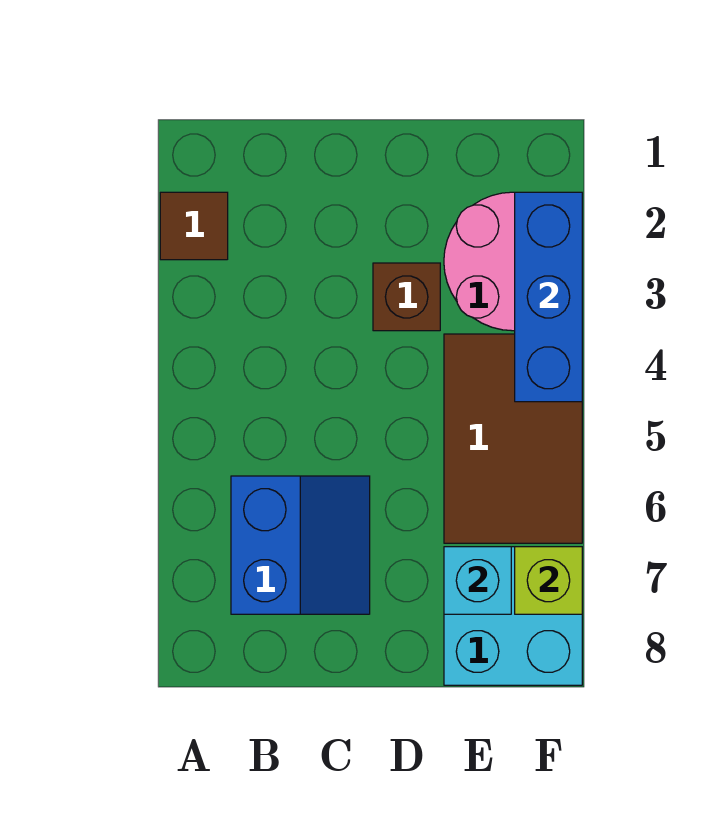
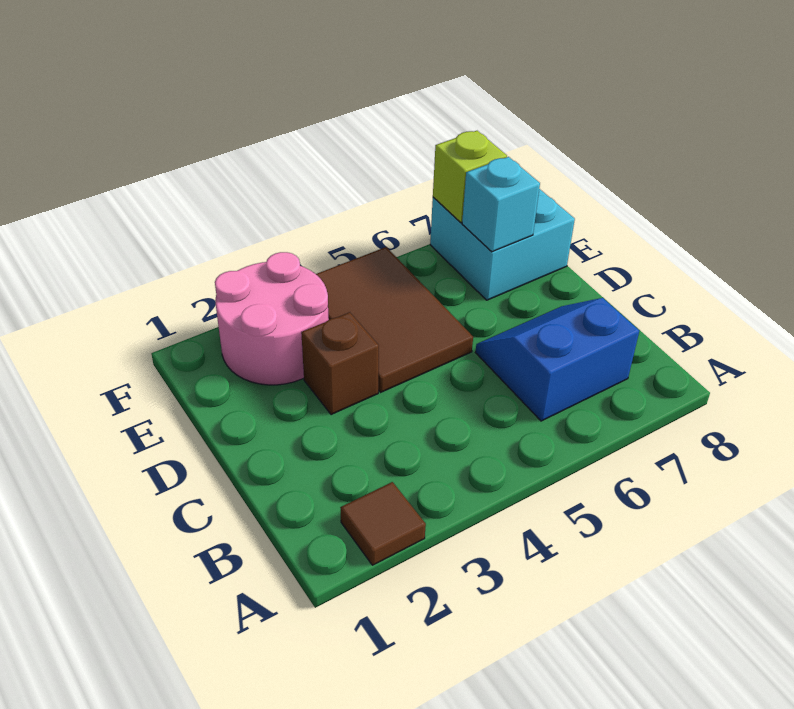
brown tile E4:F6 level 1 -> brown tile D4:F5 level 1
blue brick F2:F4 level 2 -> none

